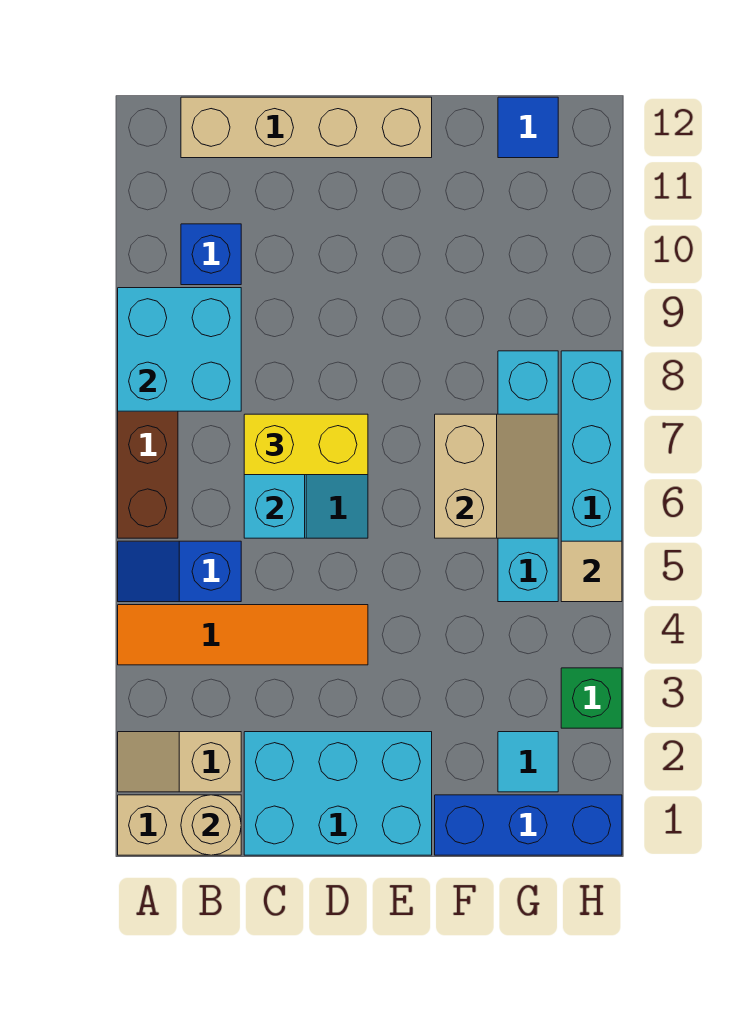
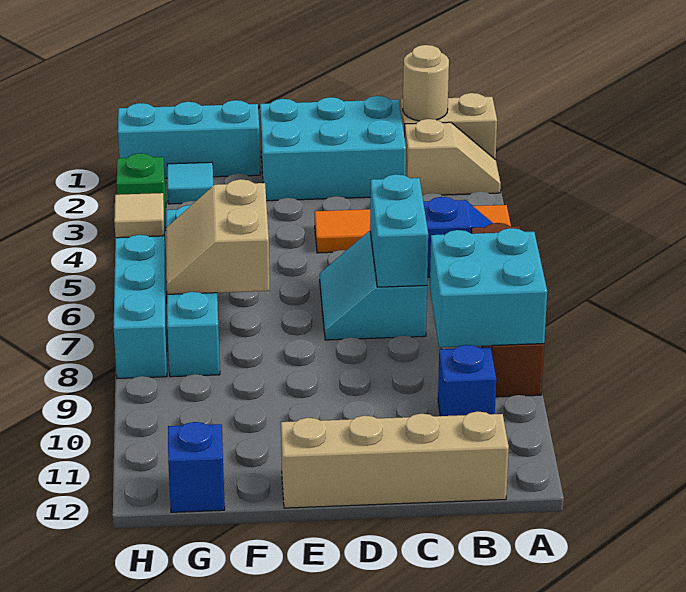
yellow brick C7:D7 level 3 -> none
blue brick F1:H1 level 1 -> cyan brick F1:H1 level 1
blue tile G12 level 1 -> blue brick G12 level 1

